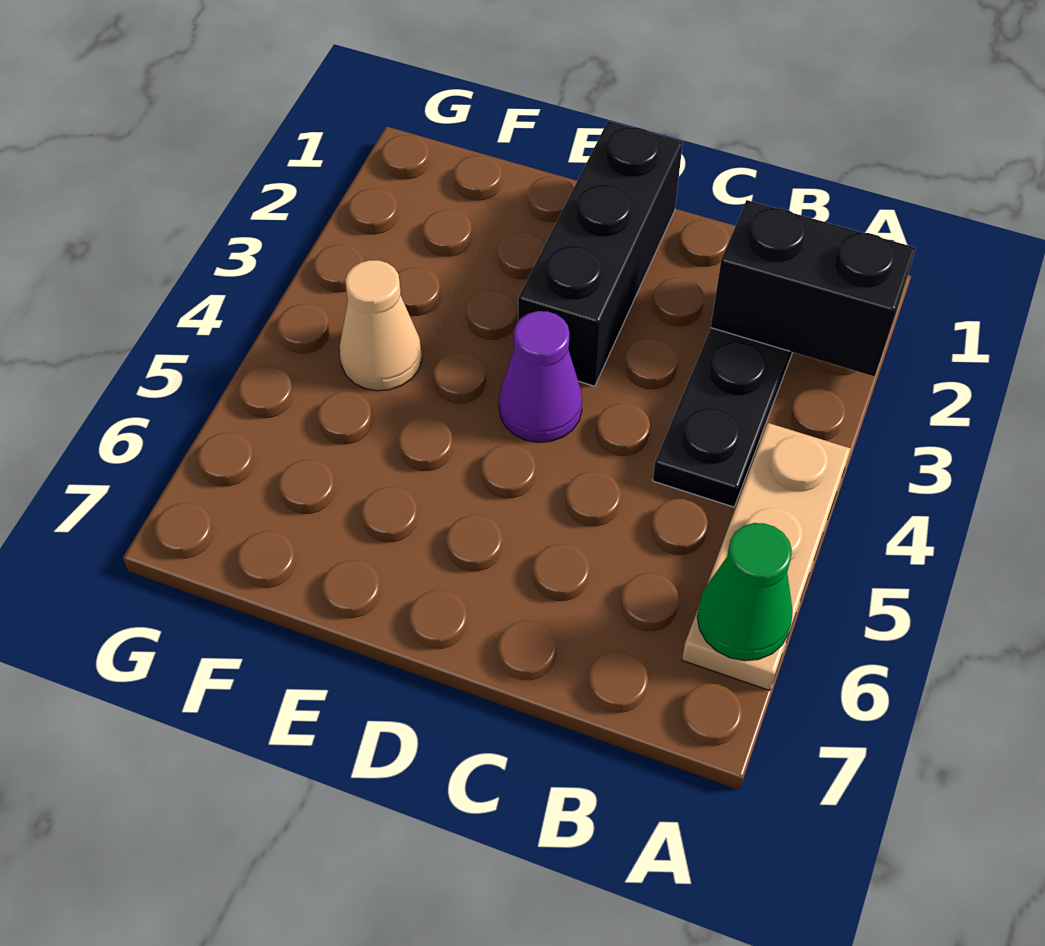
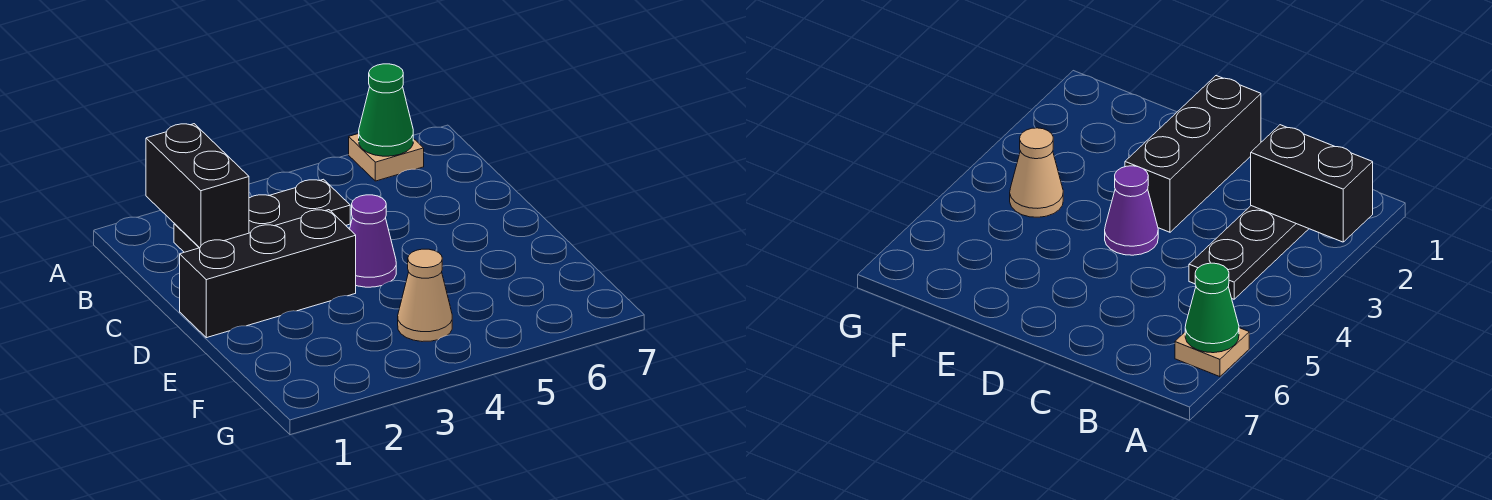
tan plate A4:A6 level 1 -> tan plate A6 level 1

